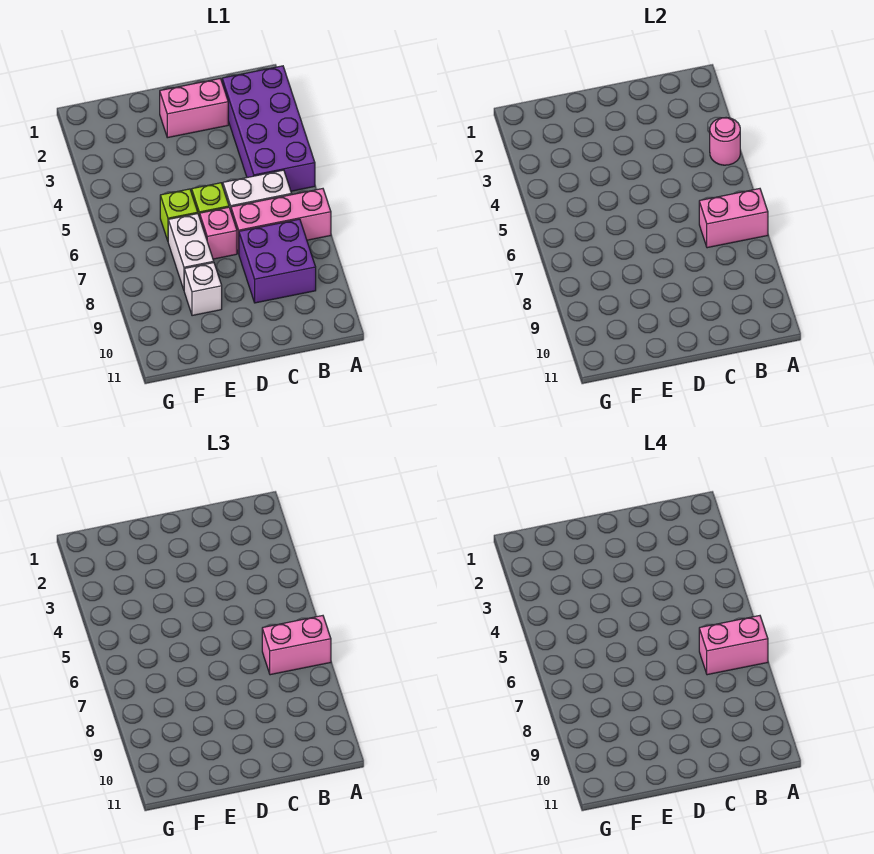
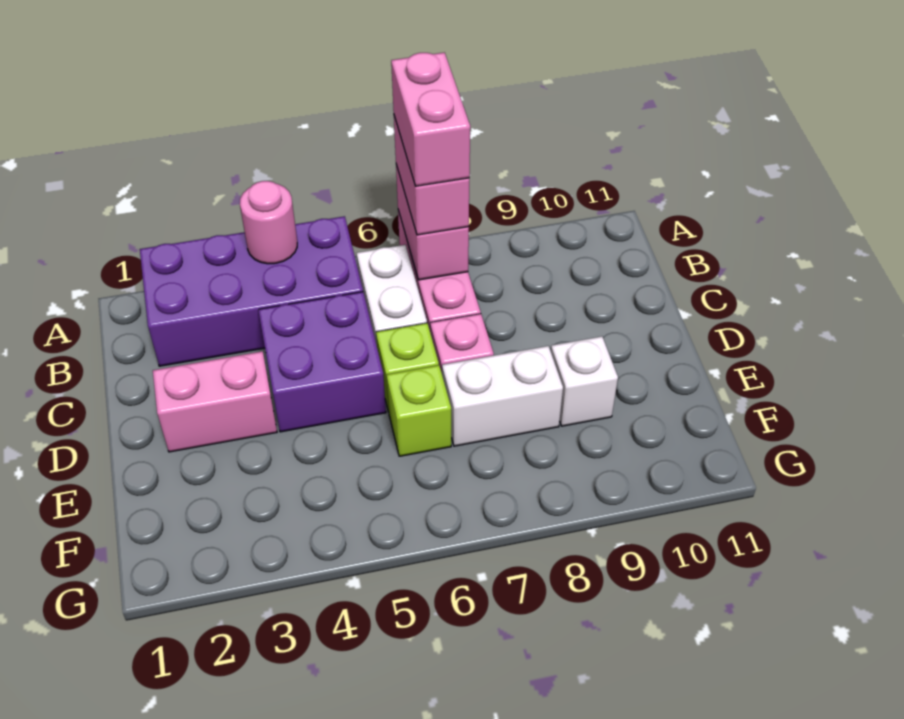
purple brick B8:C9 level 1 -> purple brick C4:D5 level 1
pink brick C2:D2 level 1 -> pink brick D2:D3 level 1

